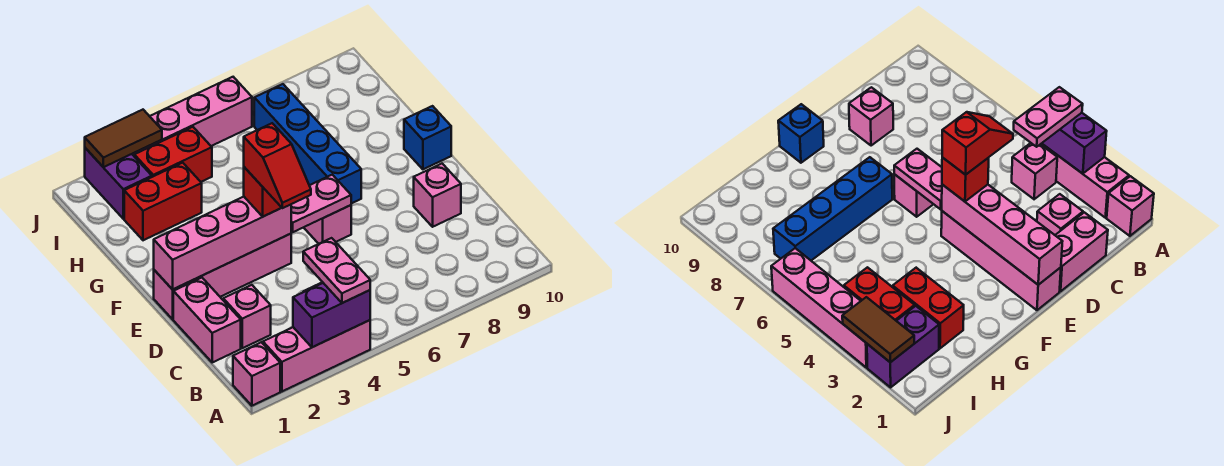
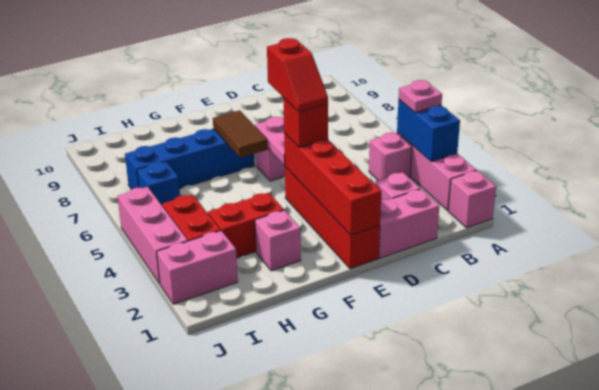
purple brick A3:A4 level 2 -> blue brick A3:A4 level 2
pink plate A4:B4 level 3 -> pink plate A4 level 3
red slope D4:E4 level 4 top E -> red slope E4:E5 level 4 top 5
pink brick D9 level 1 -> pink brick G2 level 1
pink brick E1:E4 level 1 -> red brick E1:E4 level 1
pink brick E1:E4 level 2 -> red brick E1:E4 level 2
blue brick F10 level 1 -> blue brick I6 level 1
red brick H2:H3 level 1 -> red brick G3:H3 level 1
purple brick I2:J2 level 1 -> pink brick I2:J2 level 1
brown tile J2:J3 level 2 -> brown tile F6:F7 level 2
pink brick J3:J6 level 1 -> pink brick J3:J5 level 1

